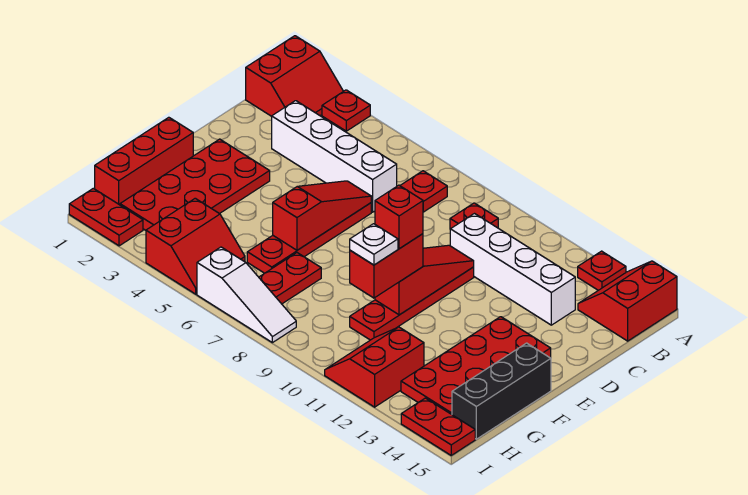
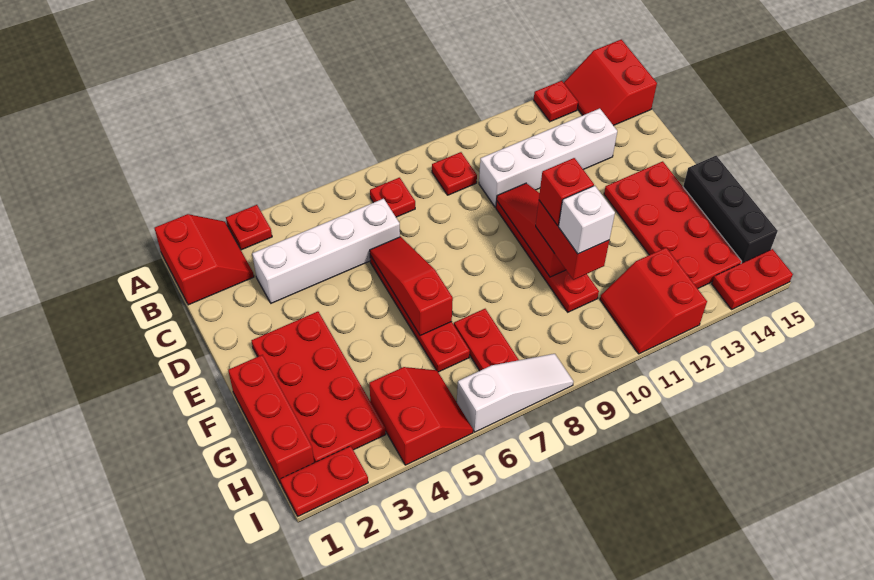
white plate G10 level 4 -> white brick G10 level 4

